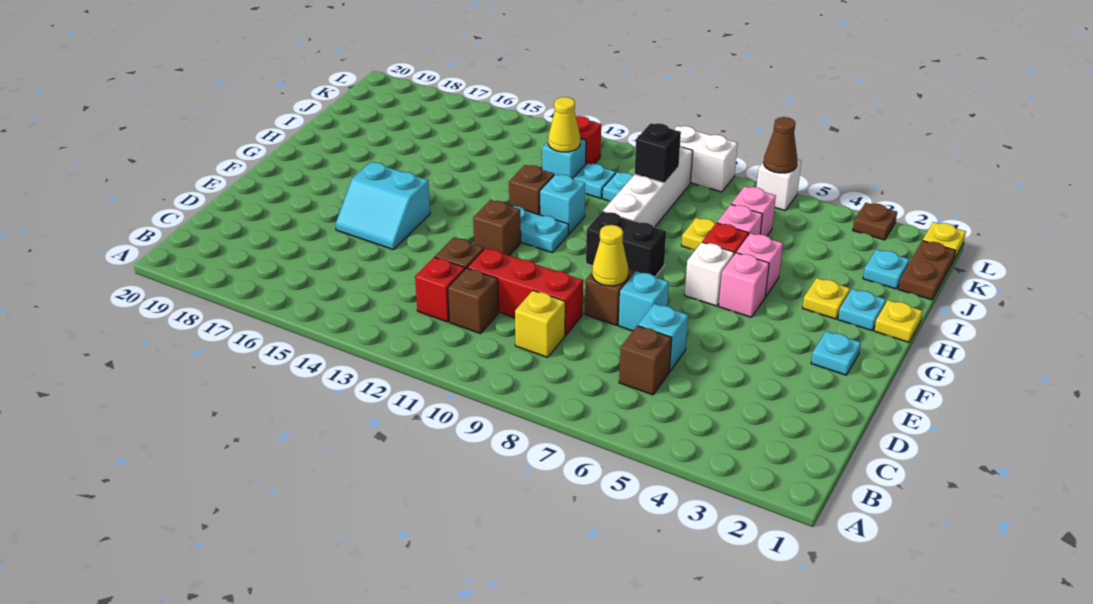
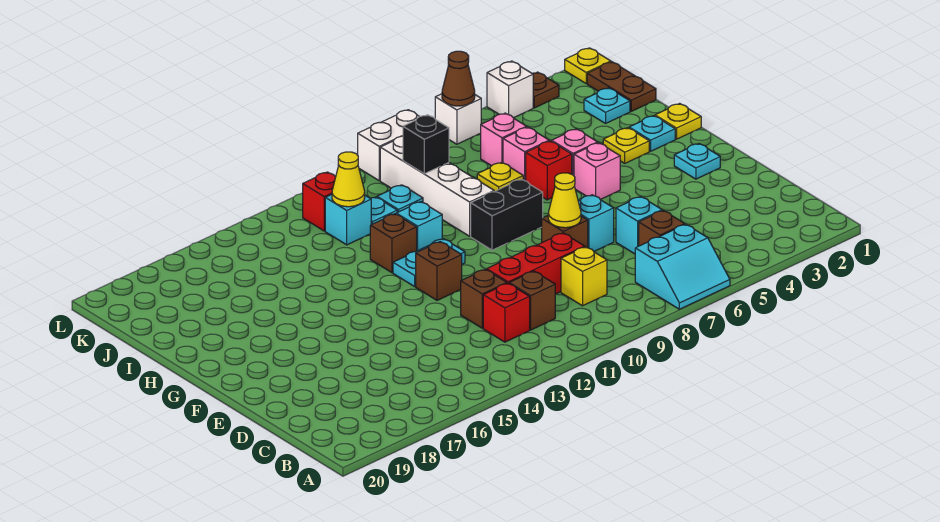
cyan slope E15:F16 level 1 top F -> cyan slope A6:B7 level 1 top B
white brick G6 level 1 -> white brick L4 level 1

